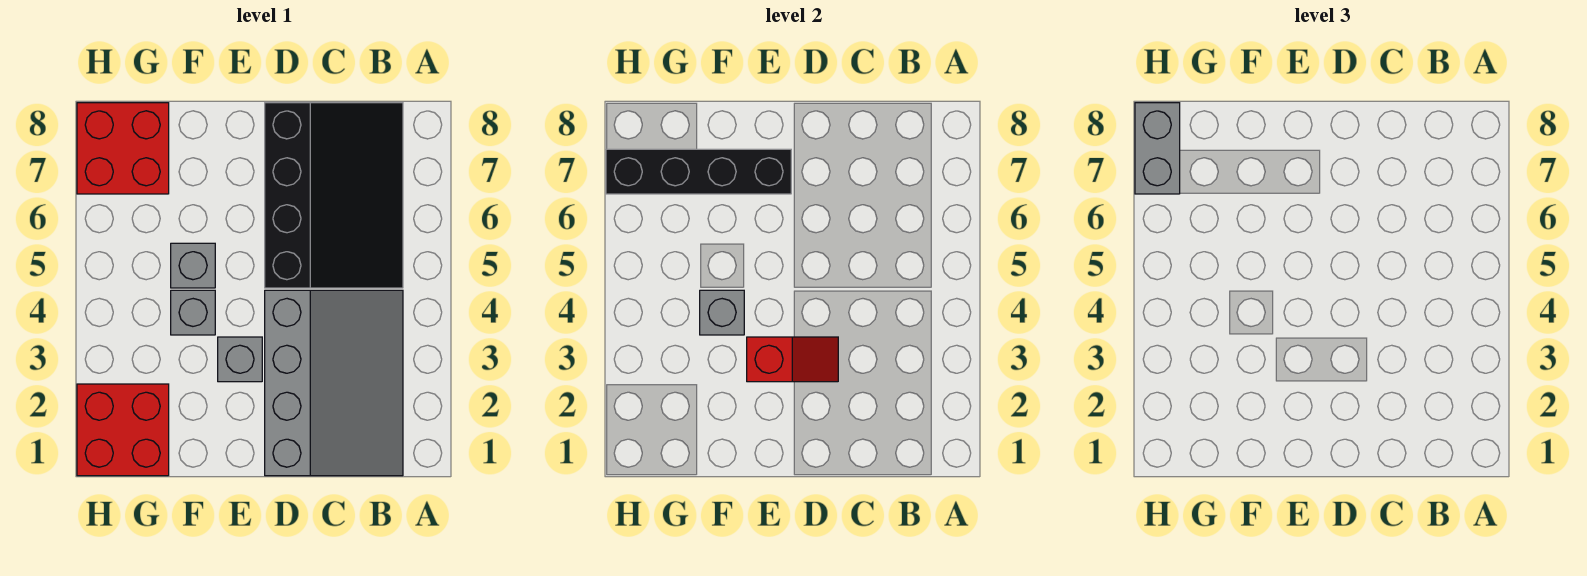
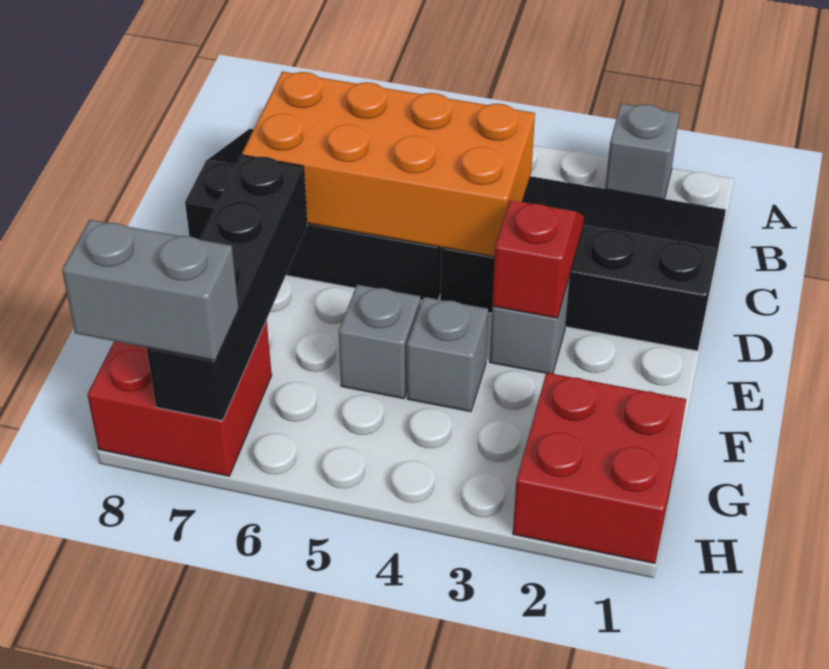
grey slope B1:D4 level 1 top D -> black slope B1:D4 level 1 top D
none -> orange brick C4:D7 level 2
grey brick F4 level 2 -> grey brick A2 level 1

